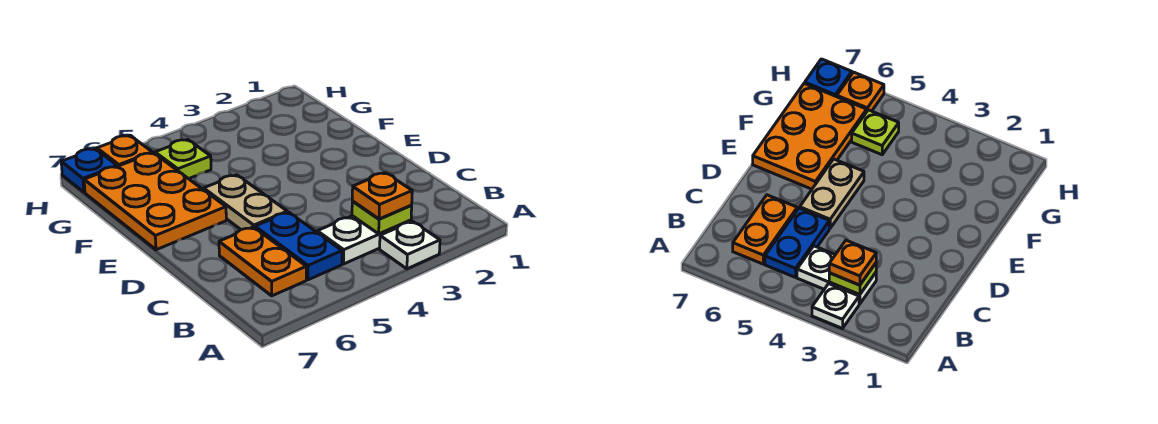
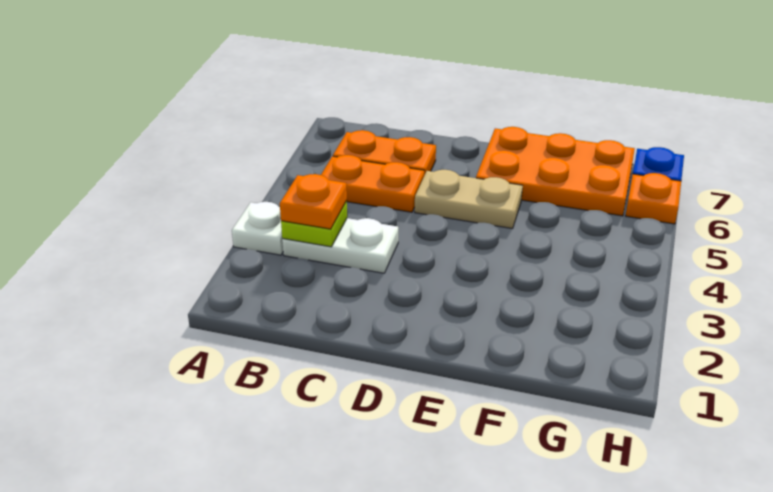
white plate B3:B4 level 1 -> white plate B3:C3 level 1
blue plate B5:C5 level 1 -> orange plate B5:C5 level 1
lime plate G5 level 1 -> none

